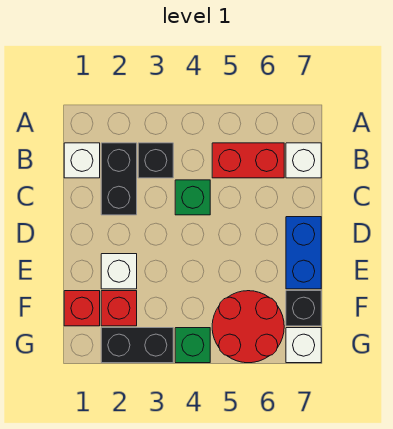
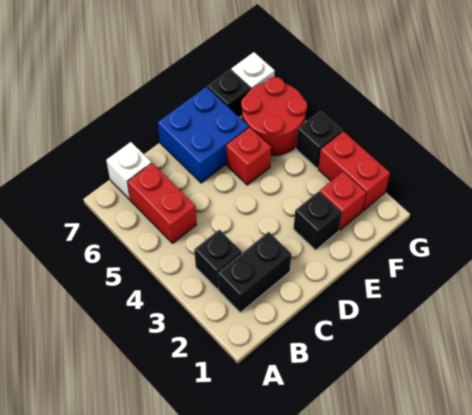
white brick B1 level 1 -> none
green brick C4 level 1 -> none
blue brick D7:E7 level 1 -> blue brick D6:E7 level 1
white brick E2 level 1 -> black brick E2 level 1
red brick F1 level 1 -> red brick E5 level 1
black brick G2:G3 level 1 -> red brick G2:G3 level 1
green brick G4 level 1 -> black brick G4 level 1

